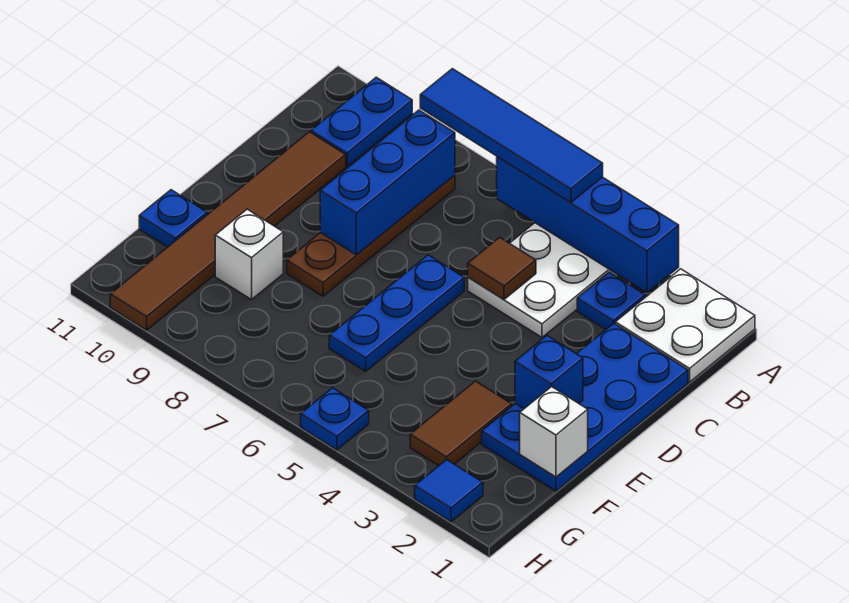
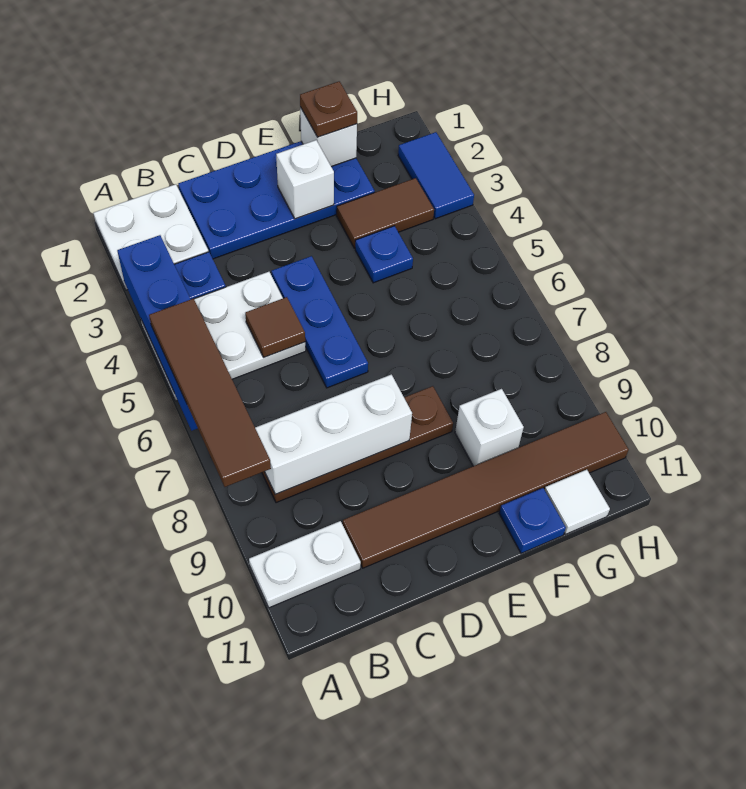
blue tile A5:A8 level 3 -> brown tile A5:A8 level 3
blue plate A10:B10 level 1 -> white plate A10:B10 level 1
blue brick B8:D8 level 2 -> white brick B8:D8 level 2
blue plate D6:F6 level 1 -> blue plate D4:D6 level 1
blue brick E2 level 2 -> white brick E2 level 2
none -> brown plate F1 level 3
none -> white tile G11 level 1
blue tile H2 level 1 -> blue tile H2:H3 level 1
blue plate H5 level 1 -> blue plate F4 level 1

